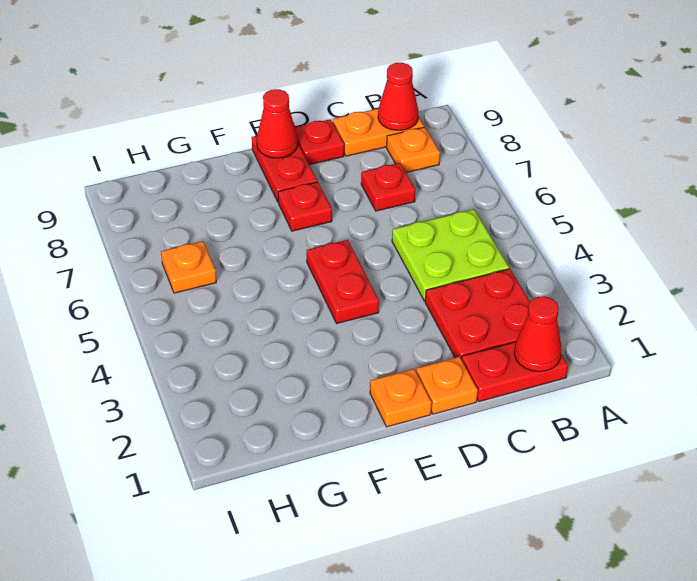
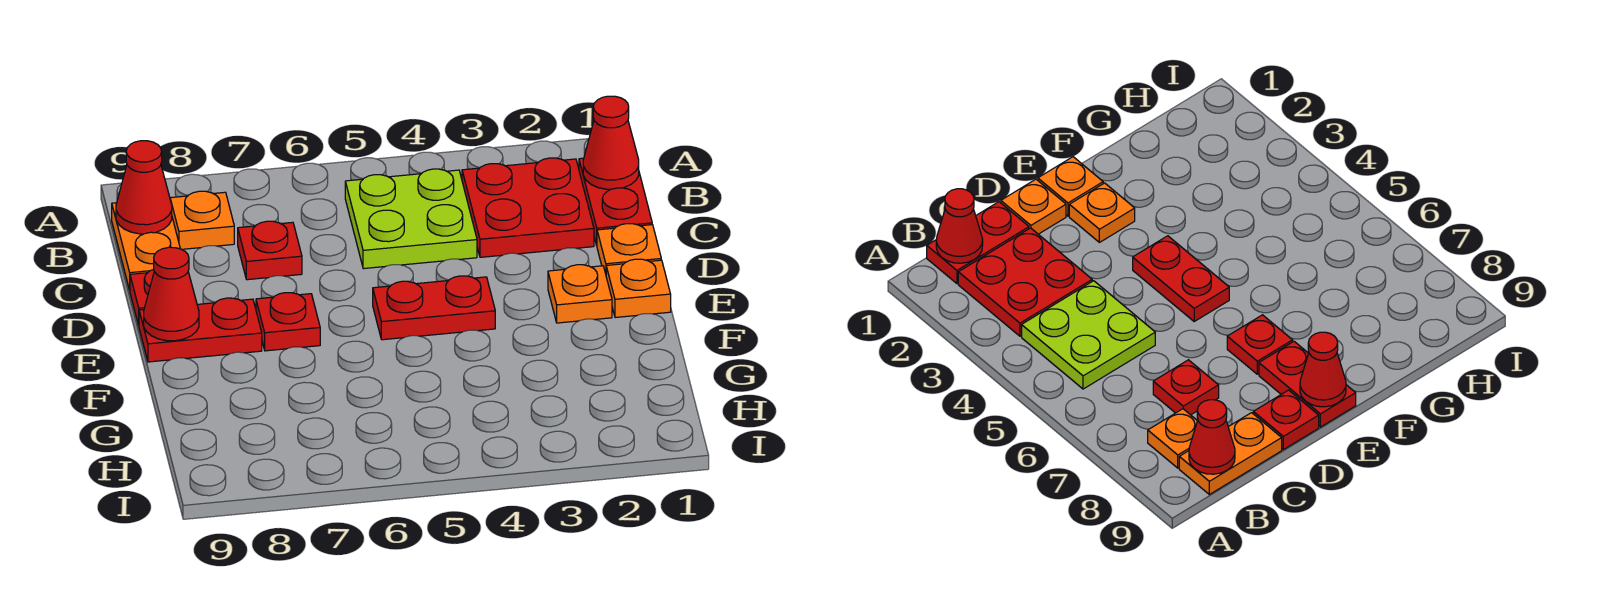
orange plate H6 level 1 -> orange plate E2 level 1

